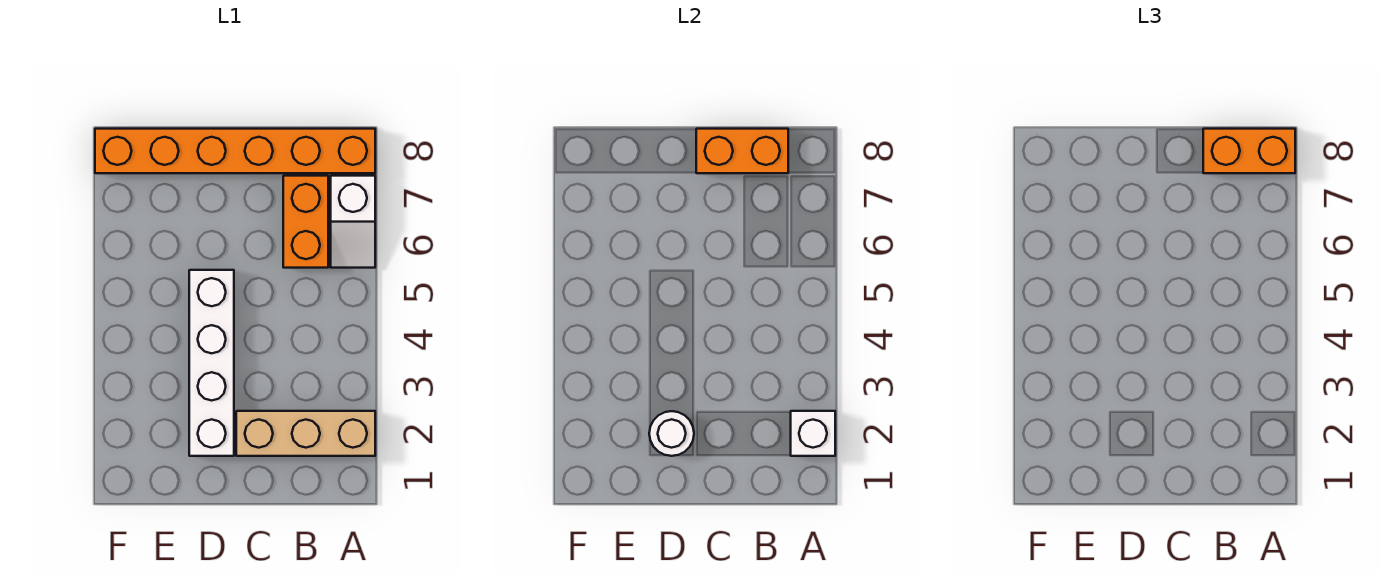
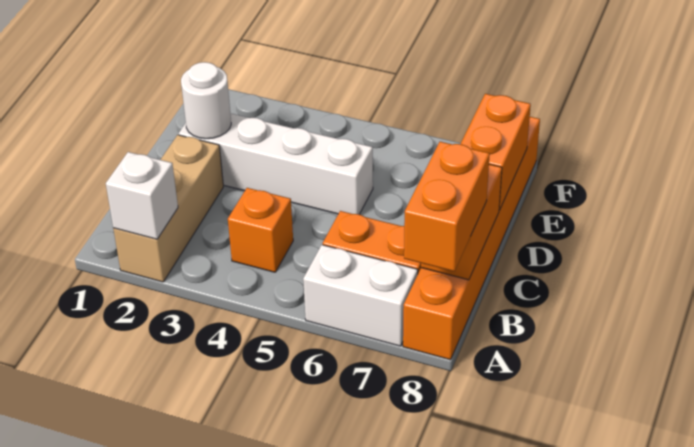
white slope A6:A7 level 1 top 7 -> white brick A6:A7 level 1
none -> orange brick B4 level 1
none -> orange brick D8:E8 level 2

